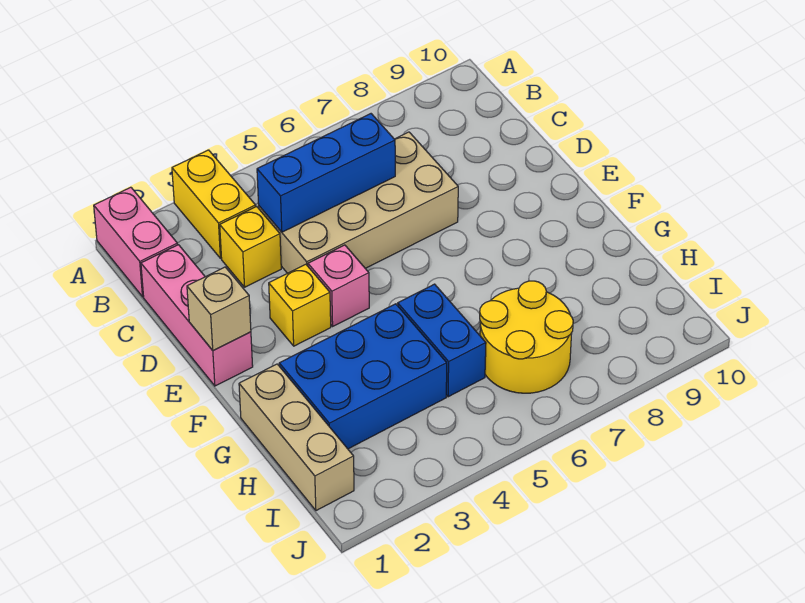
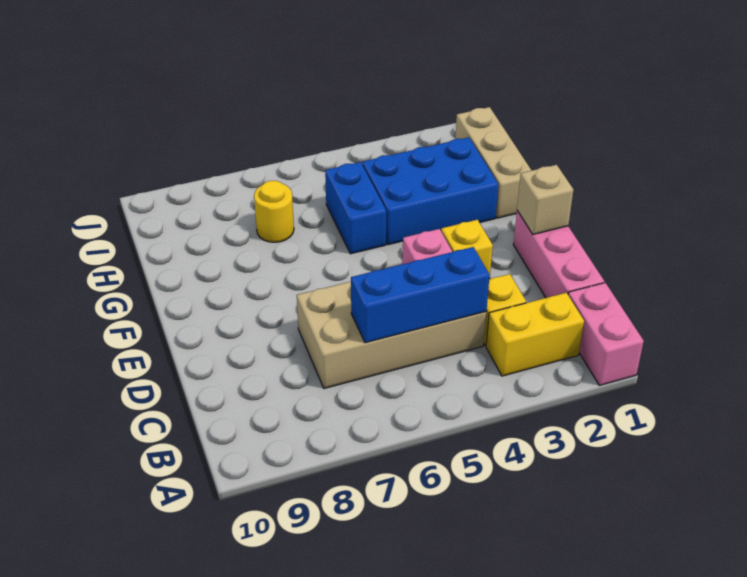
yellow brick A3:B3 level 1 -> yellow brick B2:B3 level 1
yellow round brick H6:I7 level 1 -> yellow round brick H7 level 1

